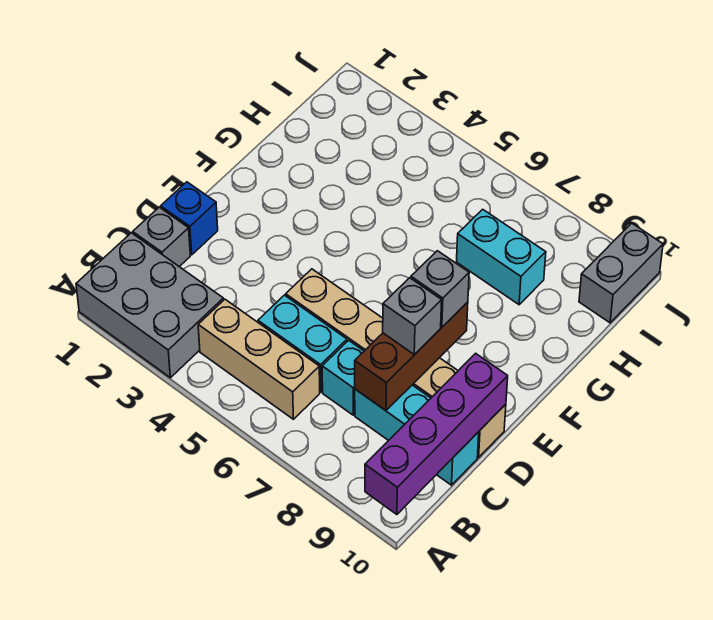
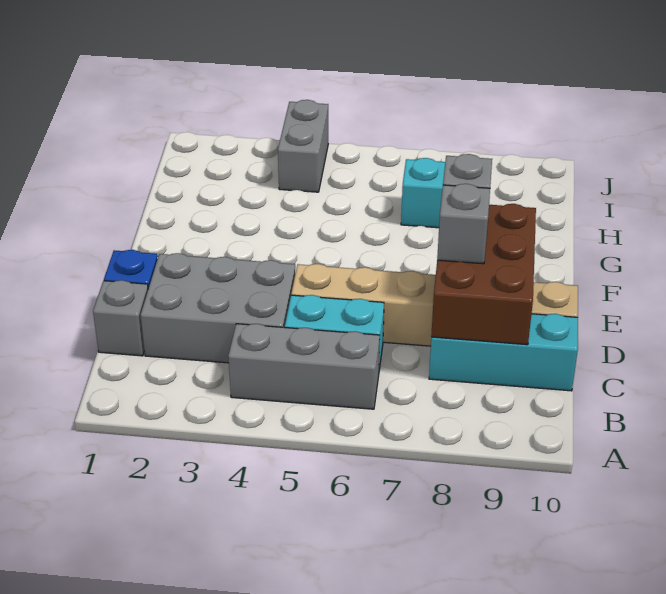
grey brick A1:B3 level 1 -> grey brick C2:D4 level 1
purple brick A10:D10 level 2 -> none
tan brick B4:B6 level 1 -> grey brick B4:B6 level 1
cyan brick C7 level 1 -> none
brown brick C8:E8 level 2 -> brown brick C8:E9 level 2
grey brick I10:J10 level 1 -> grey brick I4:J4 level 1

